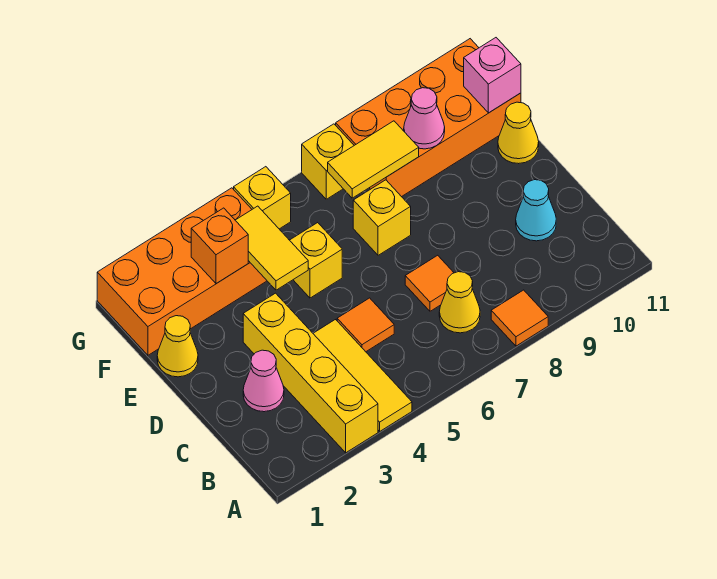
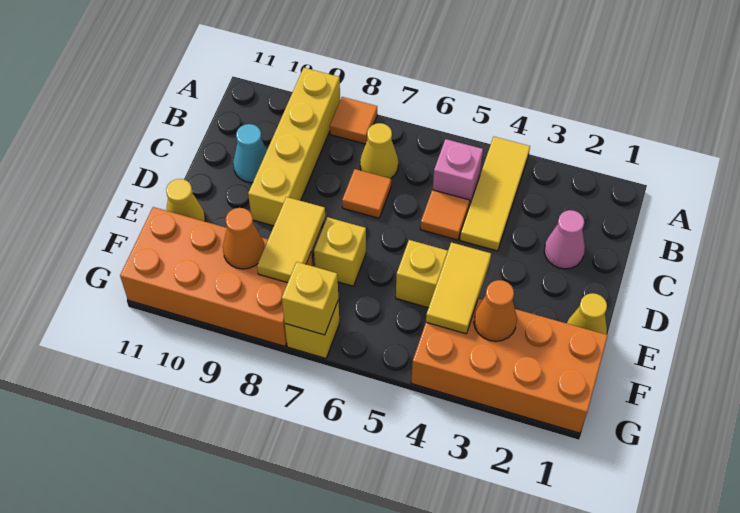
yellow brick A3:D3 level 1 -> yellow brick A9:D9 level 1
orange brick F3 level 2 -> orange cone F3 level 2
yellow tile F7:F8 level 2 -> yellow tile E8:F8 level 2
pink cone F9 level 2 -> orange cone F9 level 2
pink brick F11 level 2 -> pink brick B5 level 1
yellow brick G5 level 1 -> yellow brick G7 level 2

